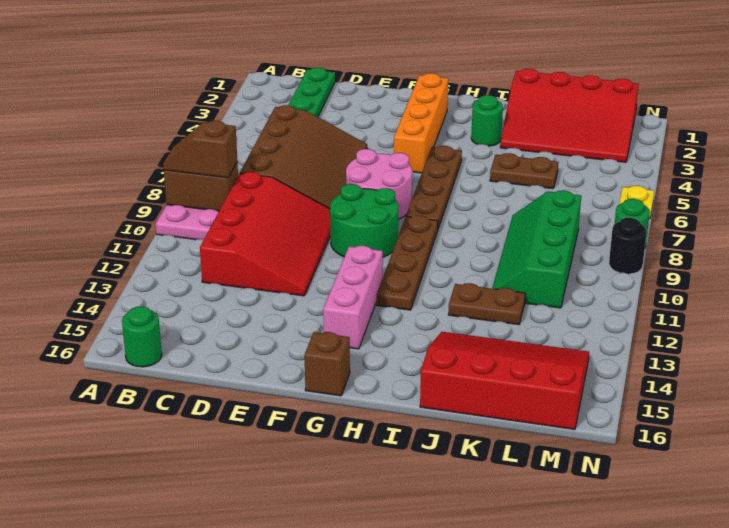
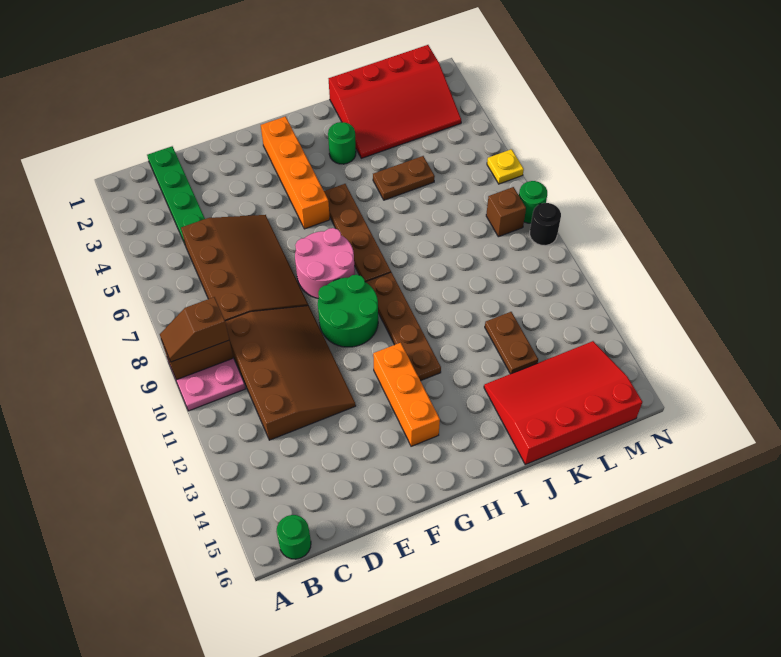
red slope C9:E12 level 1 top C -> brown slope C9:E12 level 1 top C
pink brick G12:G14 level 1 -> orange brick G12:G14 level 1
brown brick G16 level 1 -> brown brick M8 level 1
brown plate J12:K12 level 1 -> brown plate K12:K13 level 1
green slope K8:L11 level 1 top L -> none

